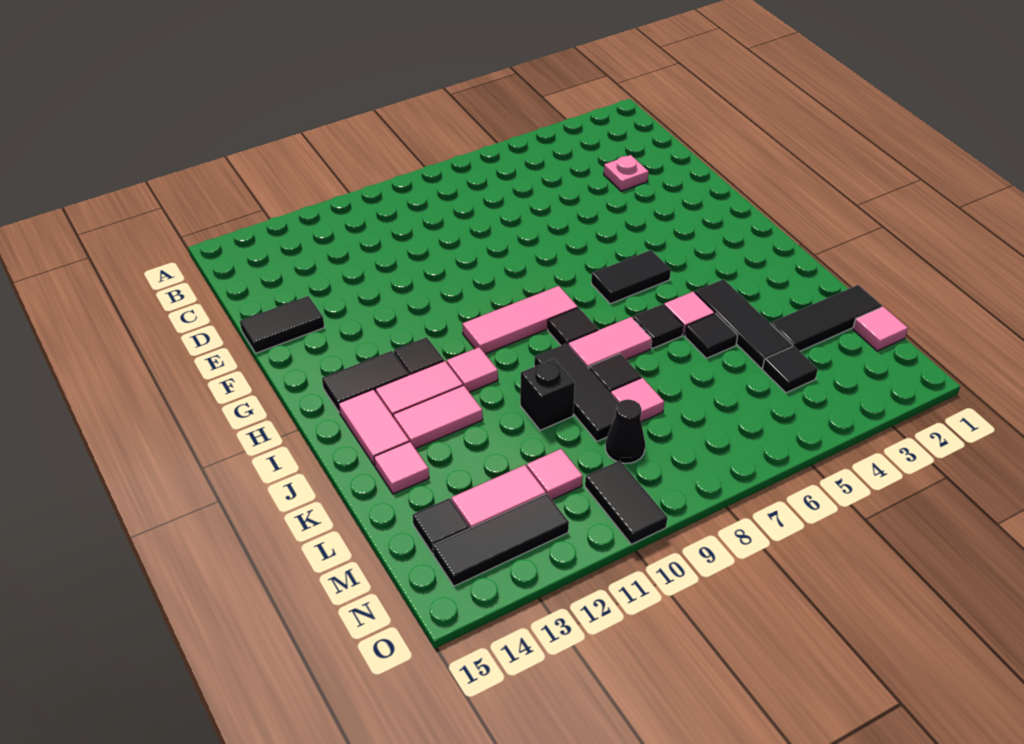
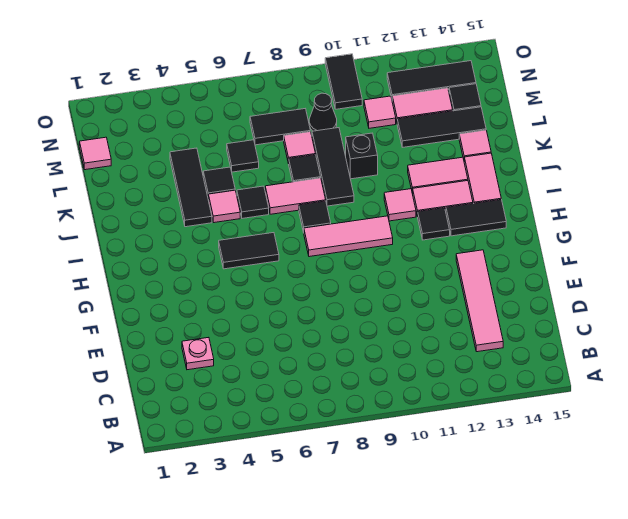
none -> pink tile C13:F13 level 1
black tile E14:E15 level 1 -> black tile M7:M8 level 1
black tile L1:L3 level 1 -> black tile L12:L14 level 1
black tile M4 level 1 -> black tile L6 level 1

